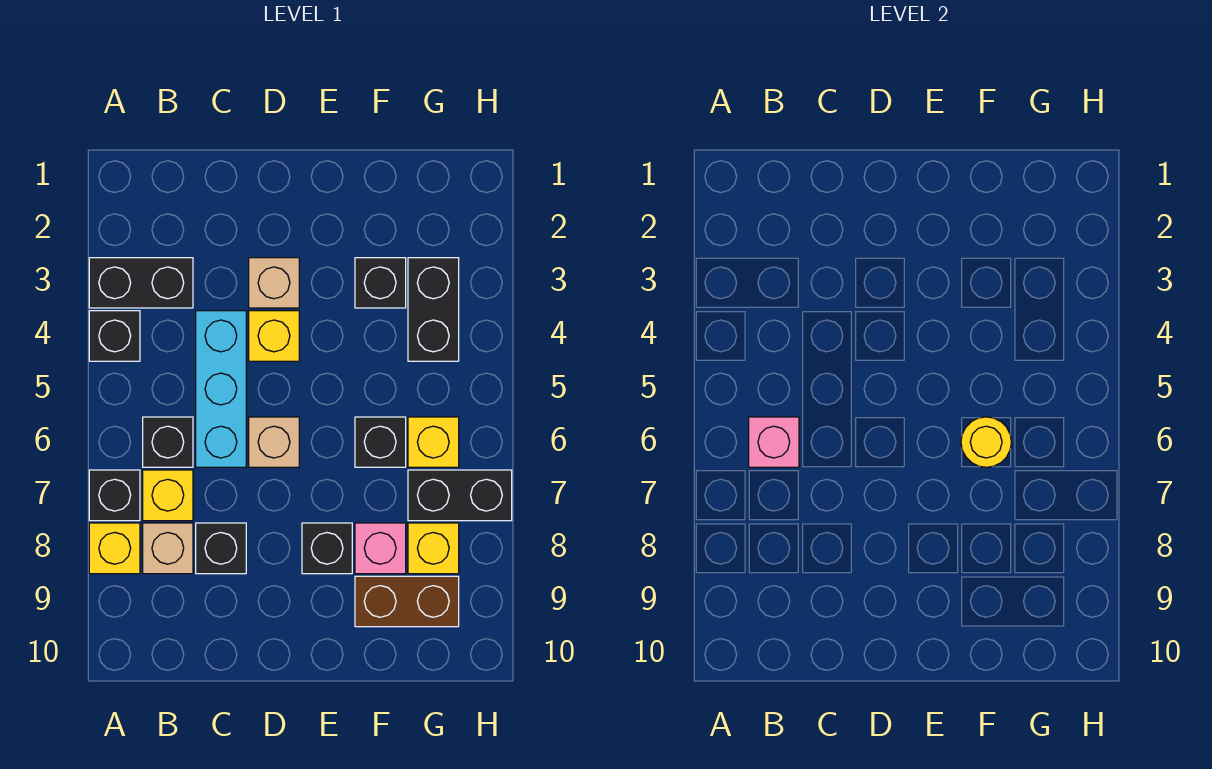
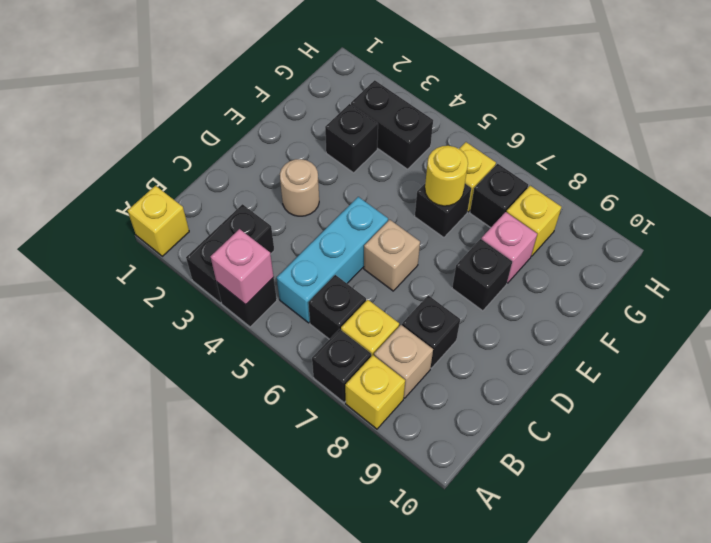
pink brick B6 level 2 -> pink brick A4 level 2
cyan brick C4:C6 level 1 -> cyan brick B5:D5 level 1
tan brick D3 level 1 -> tan round brick D3 level 1
yellow brick D4 level 1 -> yellow brick A1 level 1
brown brick F9:G9 level 1 -> none
black brick G7:H7 level 1 -> black brick G7 level 1

